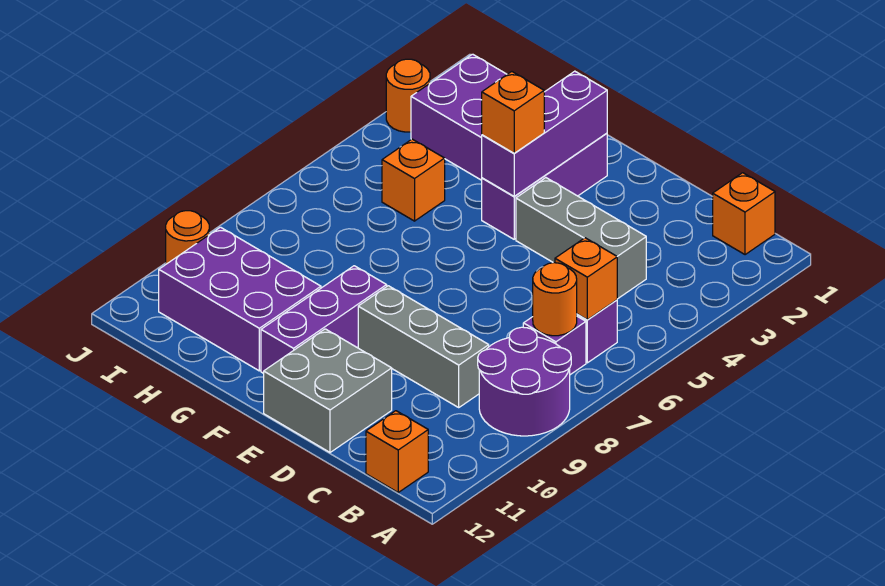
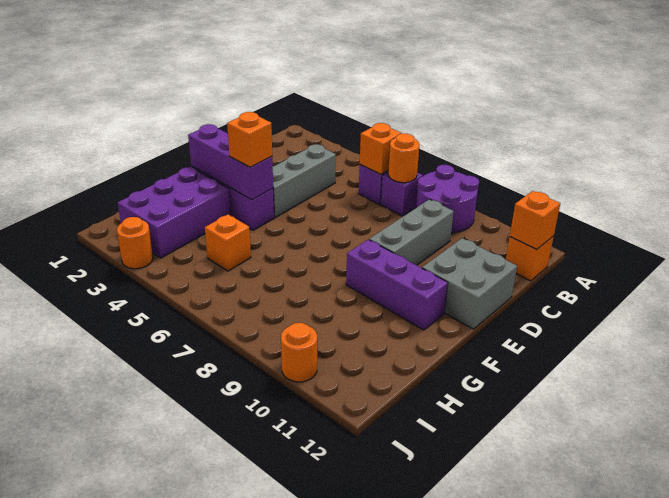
orange brick B1 level 1 -> orange brick B12 level 2
purple brick G10:I11 level 1 -> none

